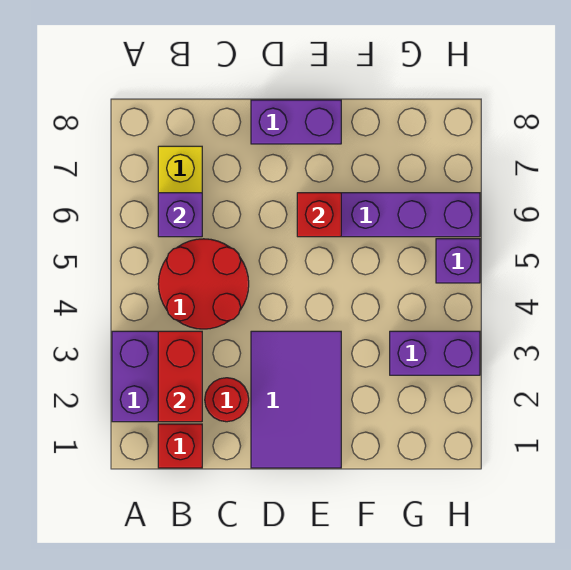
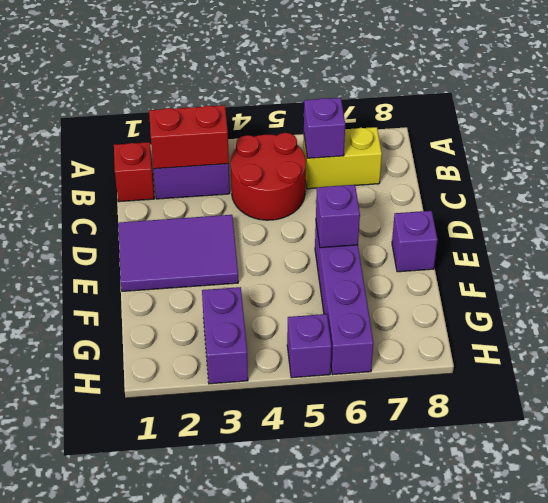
red round brick C2 level 1 -> none
purple brick D8:E8 level 1 -> purple brick E8 level 1
red brick E6 level 2 -> purple brick E6 level 2

